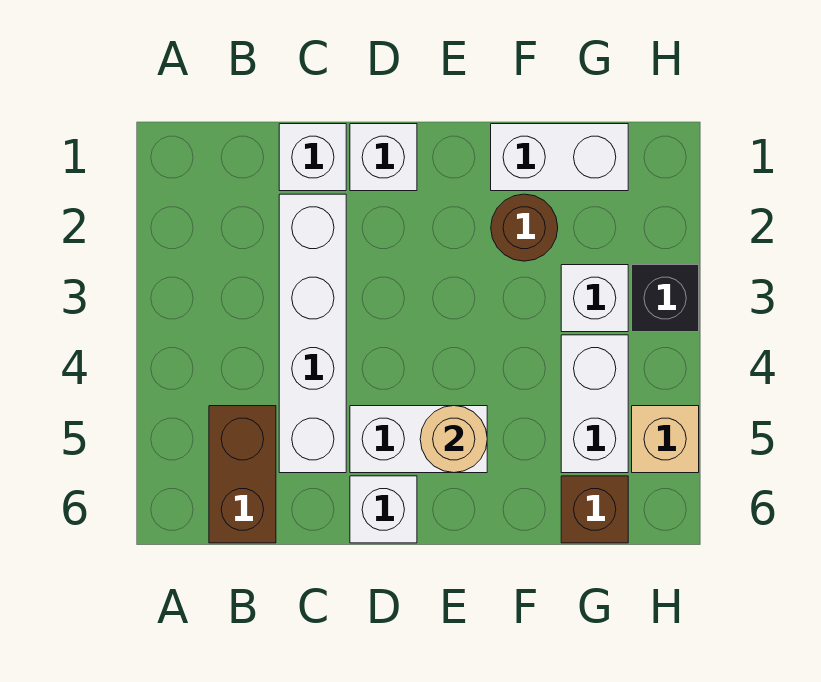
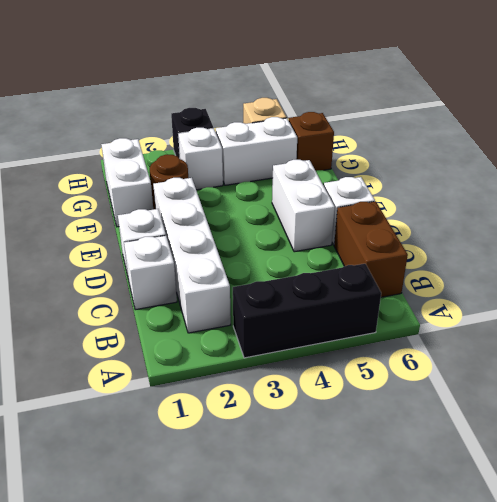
none -> black brick A3:A5 level 1
brown brick B5:B6 level 1 -> brown brick B6:C6 level 1
white brick C2:C5 level 1 -> white brick B2:E2 level 1
tan round brick E5 level 2 -> none

